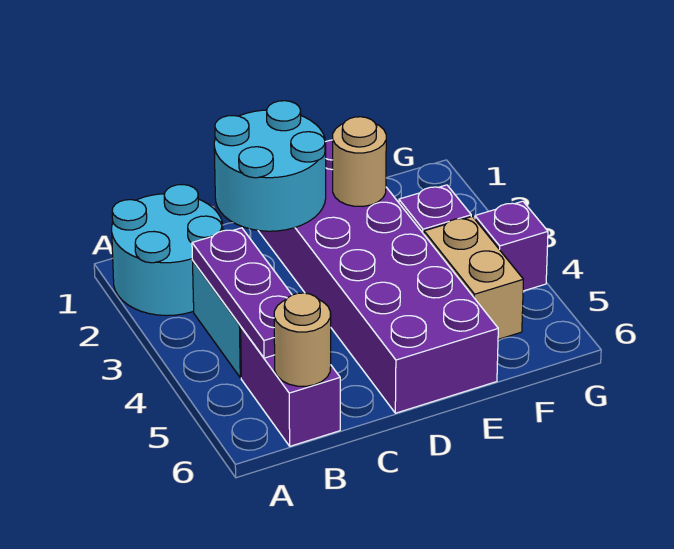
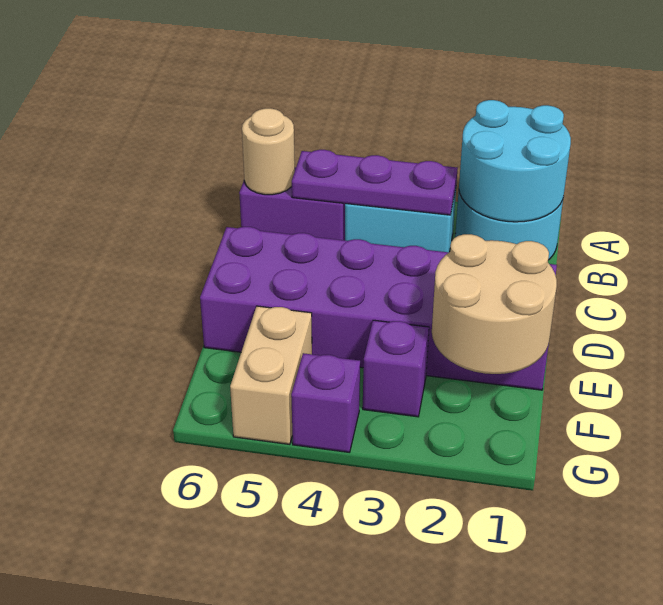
cyan round brick C1:D2 level 2 -> cyan round brick A1:B2 level 2
tan round brick E2 level 2 -> tan round brick E1:F2 level 2
tan brick F4:F5 level 1 -> tan brick F5:G5 level 1

